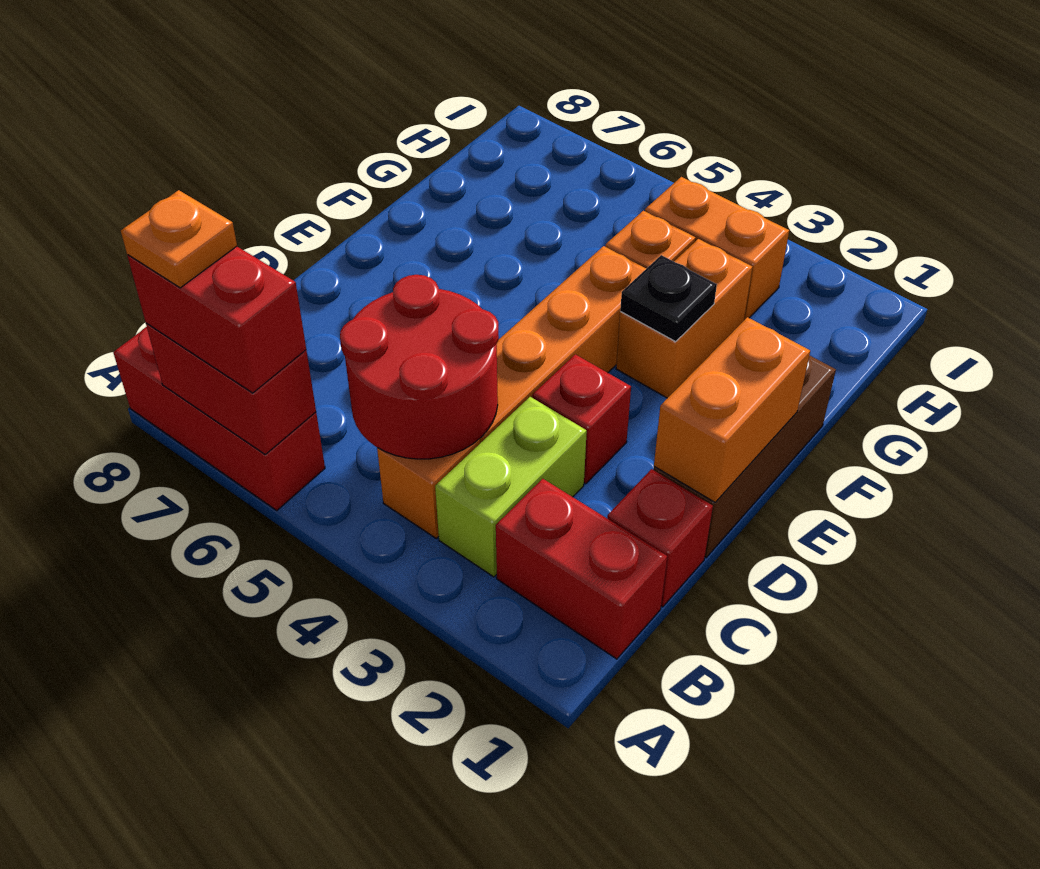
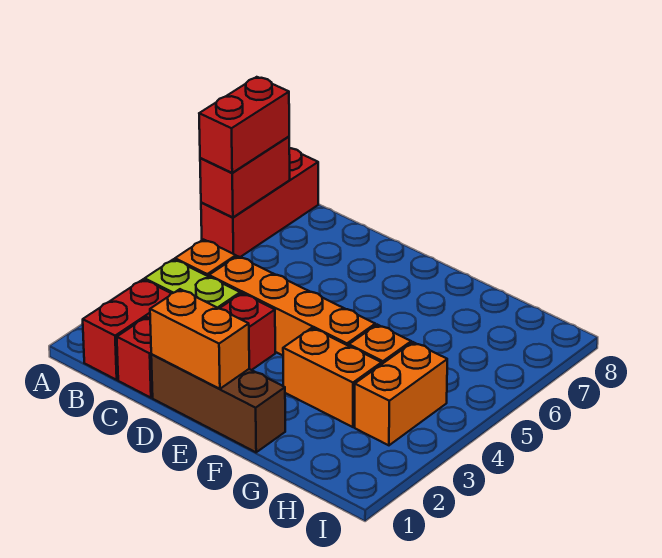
orange plate A7 level 4 -> none
red round brick B4:C5 level 2 -> none
black plate F3 level 2 -> none

